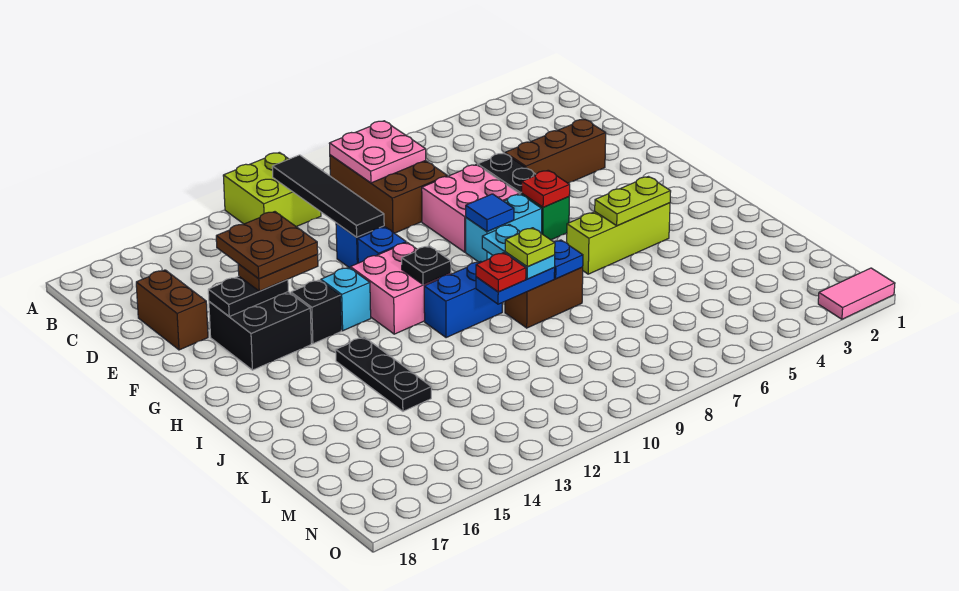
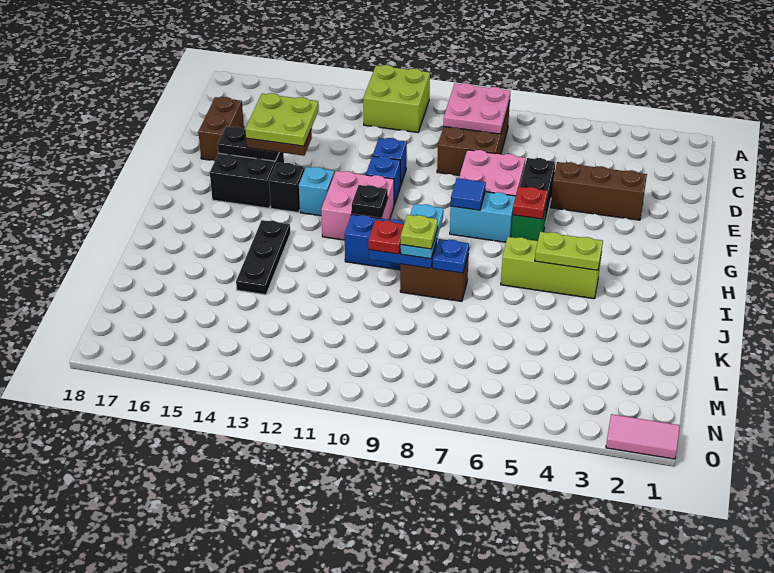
black tile B11:E11 level 2 -> none
brown plate E14:F15 level 4 -> lime plate E14:F15 level 4

